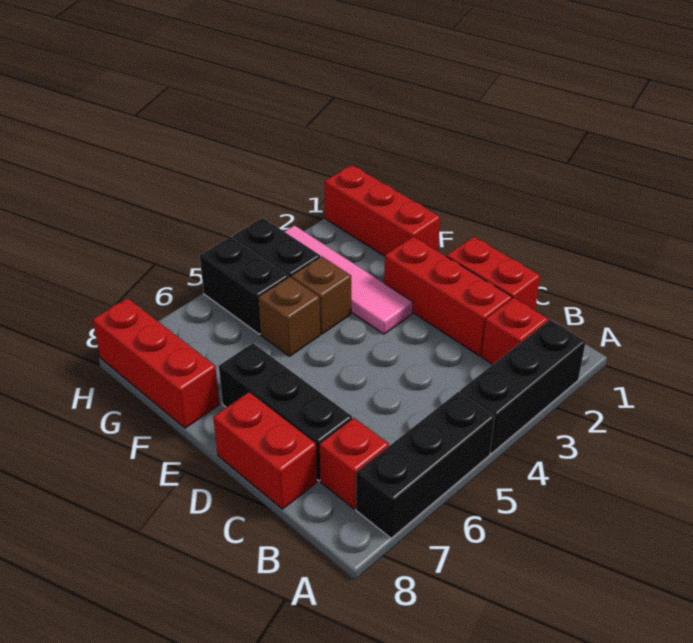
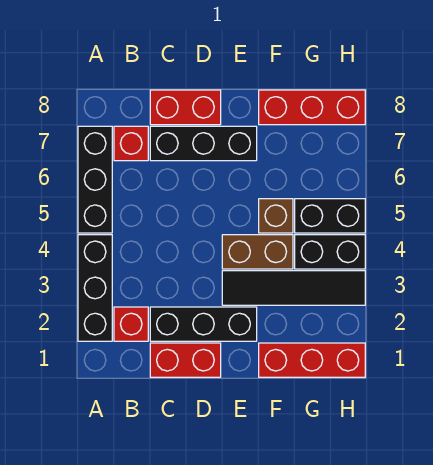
red brick C2:E2 level 1 -> black brick C2:E2 level 1
pink tile E3:H3 level 1 -> black tile E3:H3 level 1
brown brick F4 level 1 -> brown brick E4:F4 level 1

